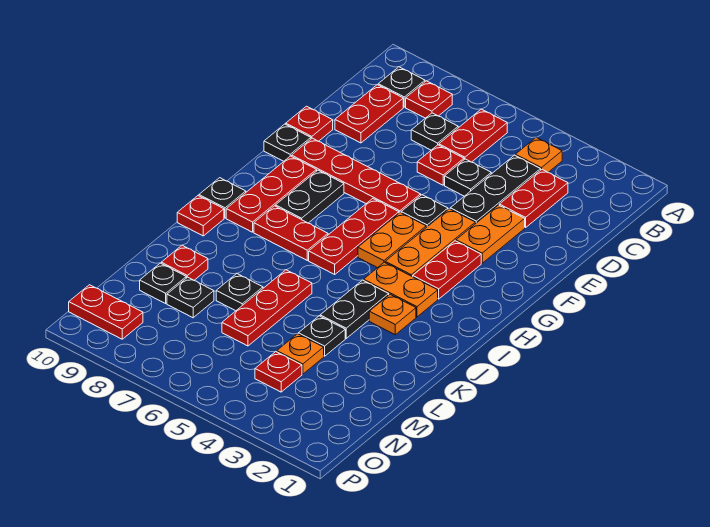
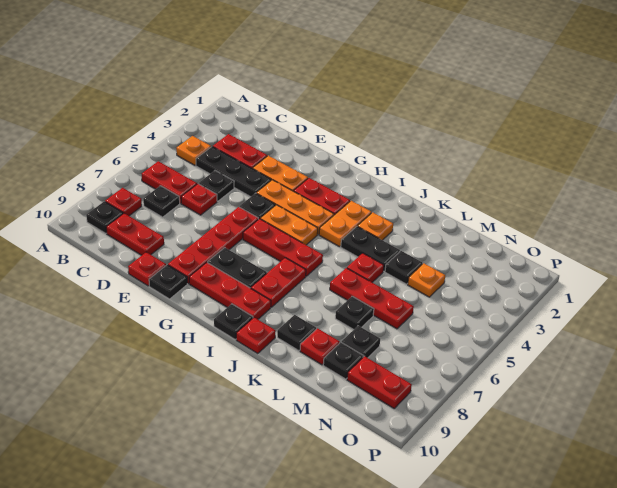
none -> black plate K9 level 1
red plate N4 level 1 -> red plate K5 level 1
red plate O9:O10 level 1 -> red plate N9:O9 level 1

